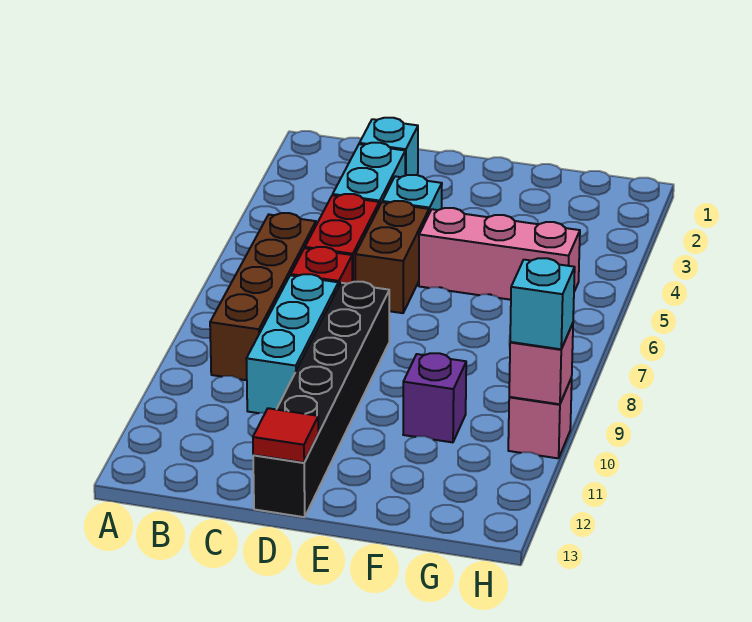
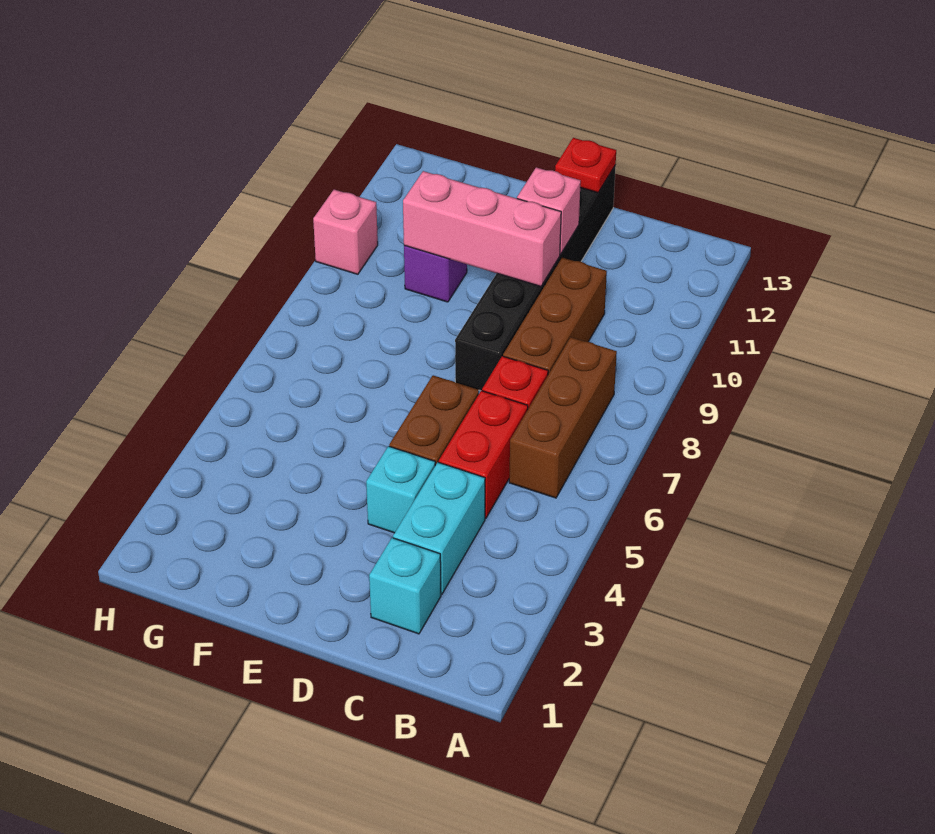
brown brick B6:B9 level 1 -> brown brick B6:B8 level 1
cyan brick C8:C10 level 1 -> brown brick C8:C10 level 1
red tile D13 level 2 -> red plate D13 level 2
pink brick E5:G5 level 1 -> pink brick D10:F10 level 2
pink brick H10 level 2 -> pink brick D11 level 2
cyan brick H10 level 3 -> none

